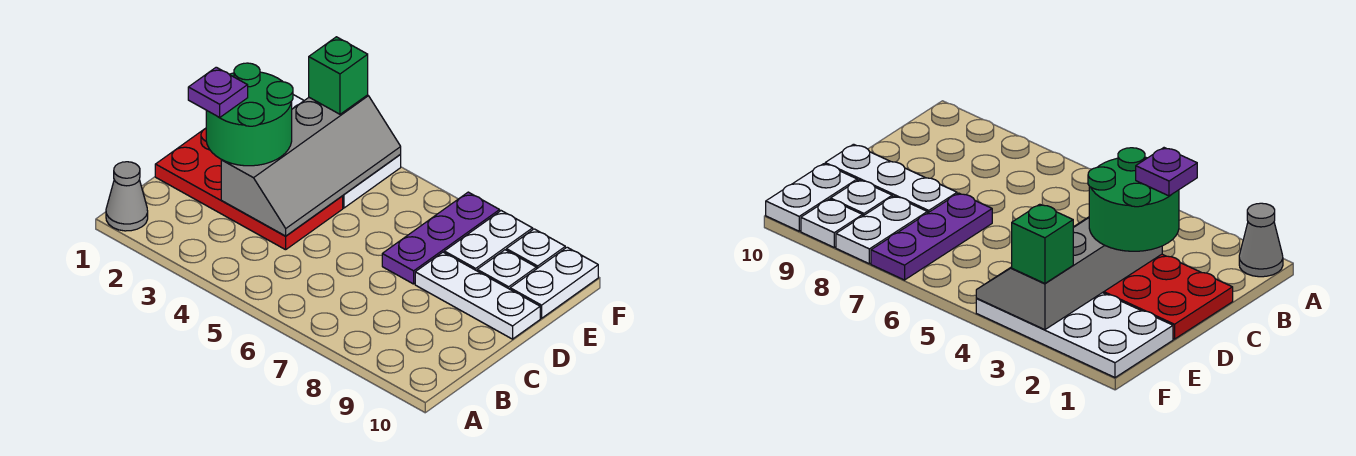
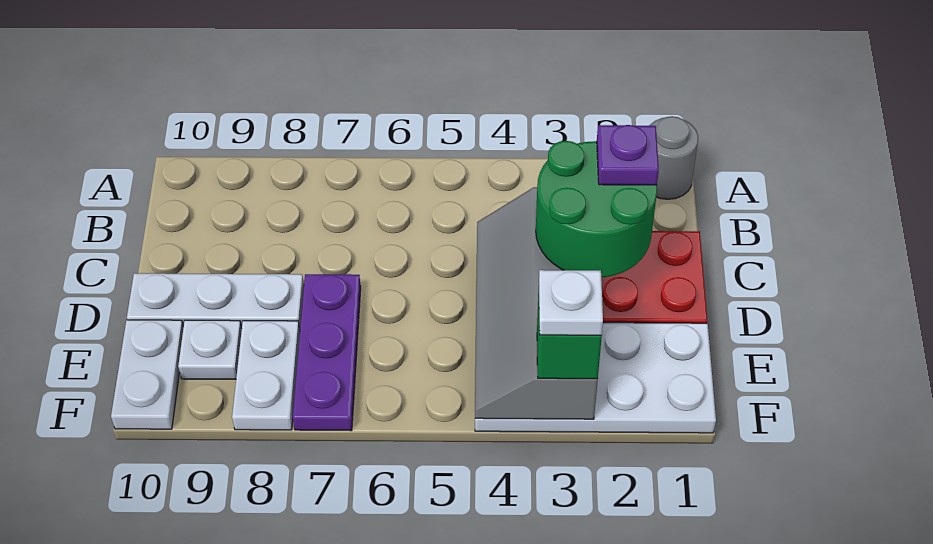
grey cone A1 level 1 -> grey round brick A1 level 1
white plate F9 level 1 -> white plate F3 level 4

